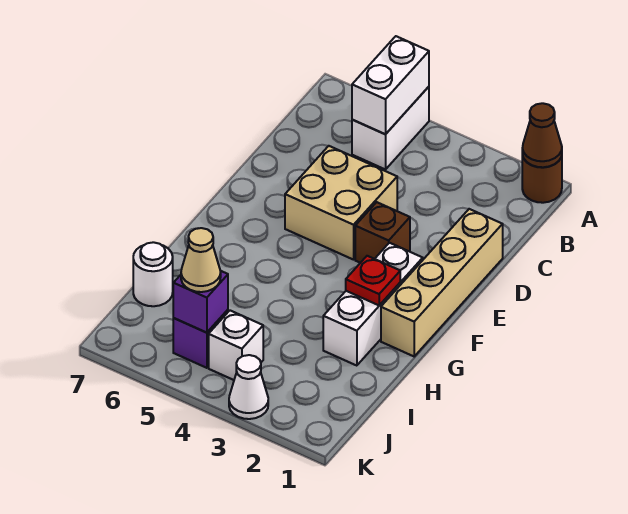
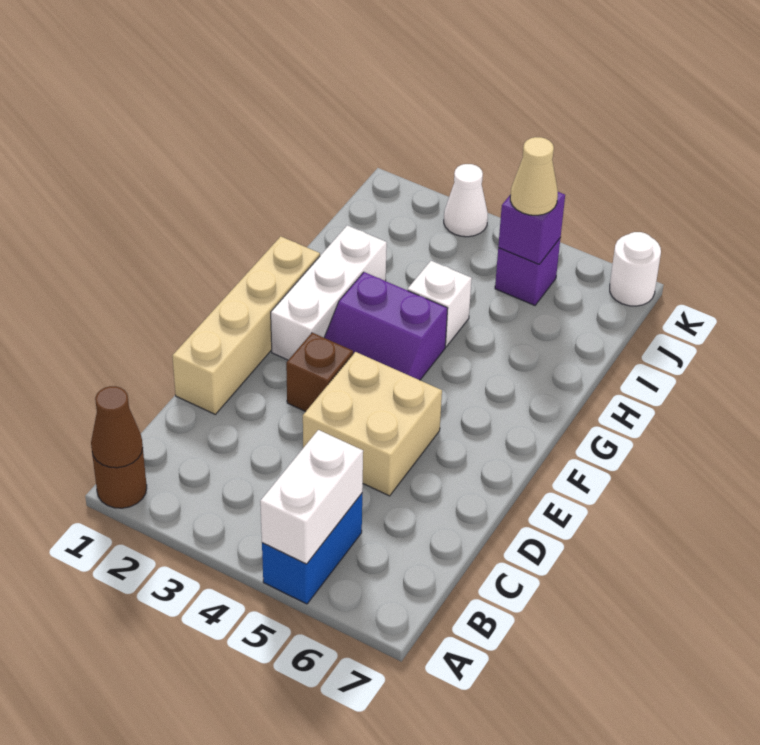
white brick A5:B5 level 1 -> blue brick A5:B5 level 1
none -> purple slope F3:G4 level 1 top G
red plate G2 level 2 -> none
white round brick I7 level 1 -> white round brick K7 level 1
white brick J4 level 1 -> white brick H4 level 1

